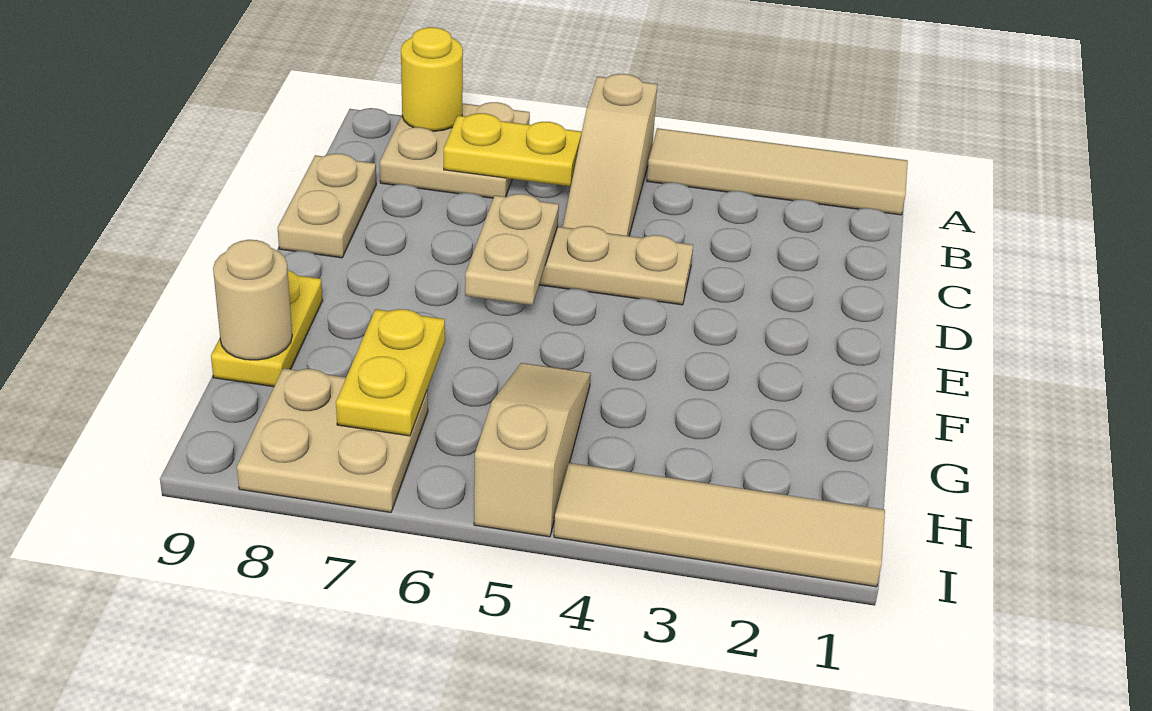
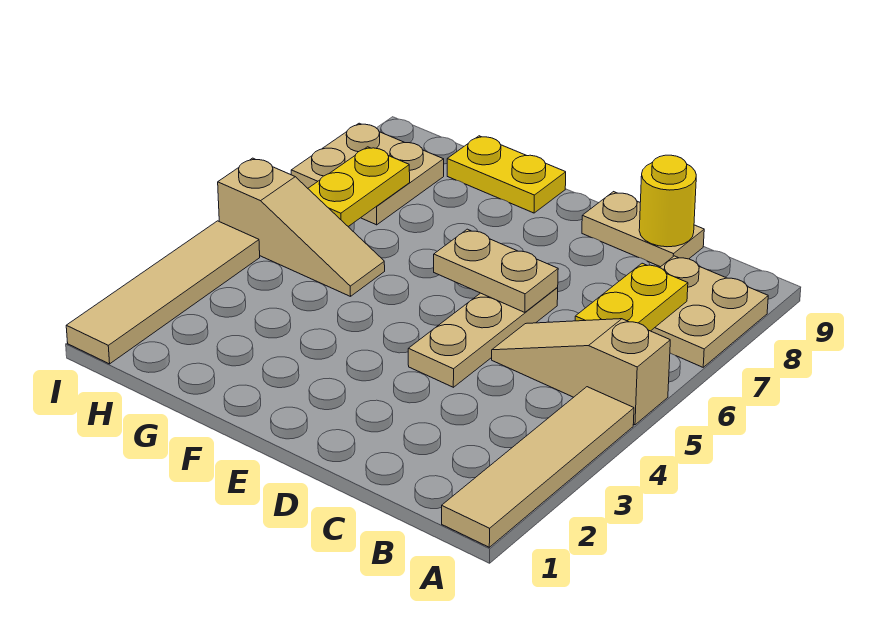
yellow round brick A8 level 2 -> yellow round brick C9 level 2
yellow plate G7:H7 level 2 -> yellow plate H6:H7 level 2
tan round brick G9 level 2 -> none

